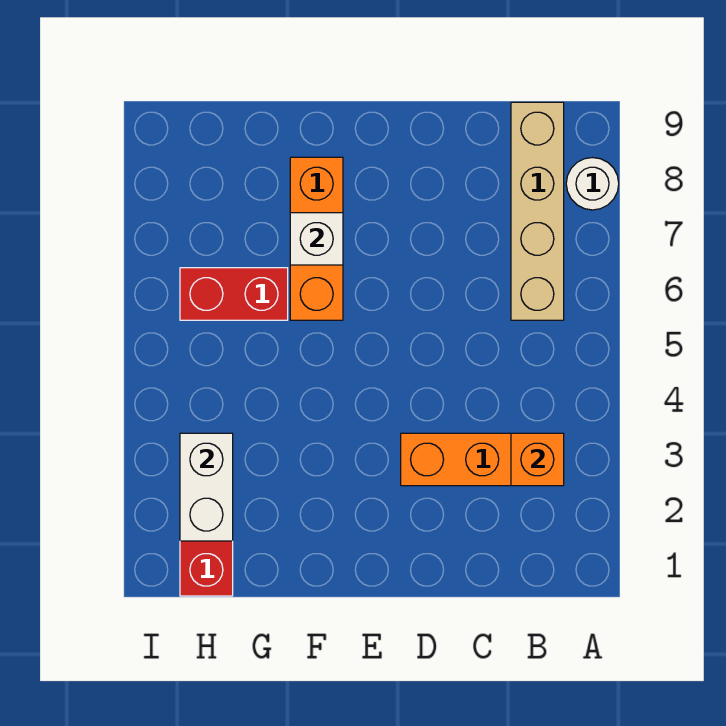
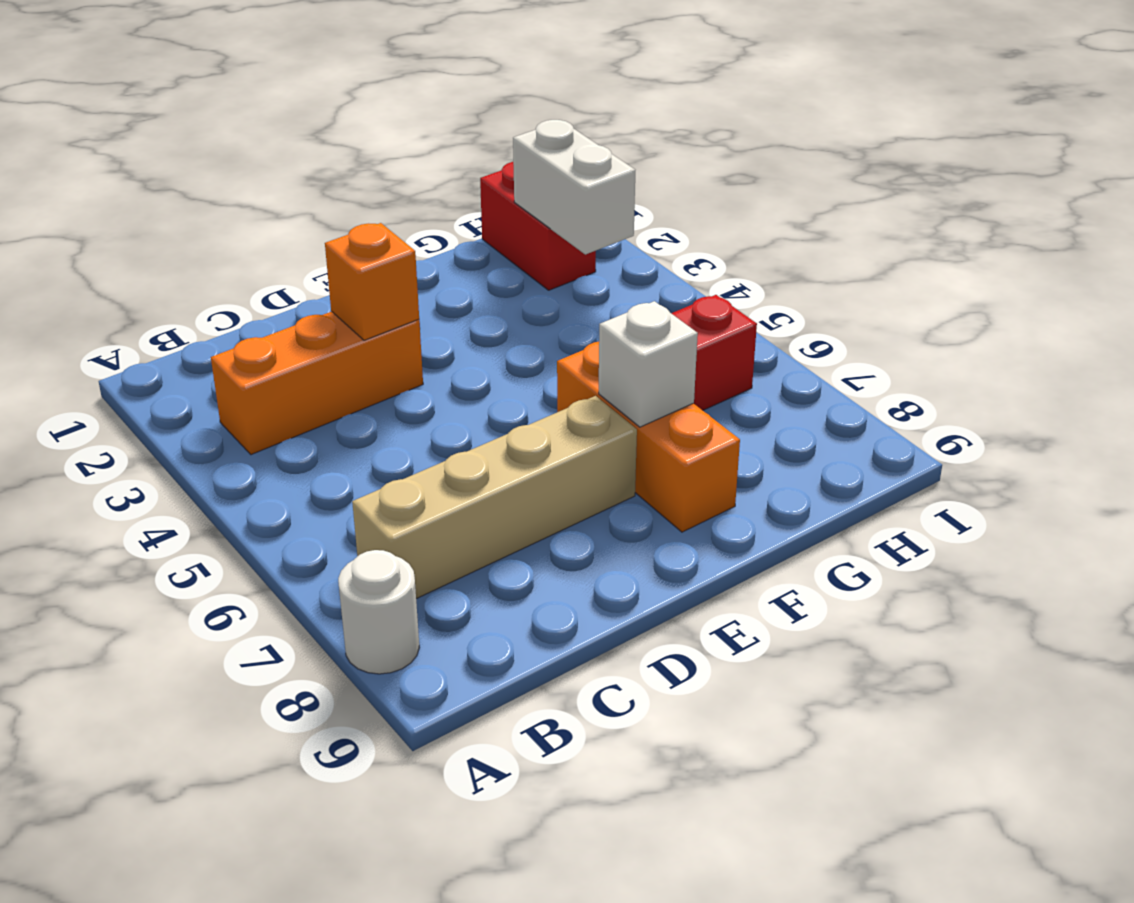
orange brick B3 level 2 -> orange brick D3 level 2
tan brick B6:B9 level 1 -> tan brick B7:E7 level 1

